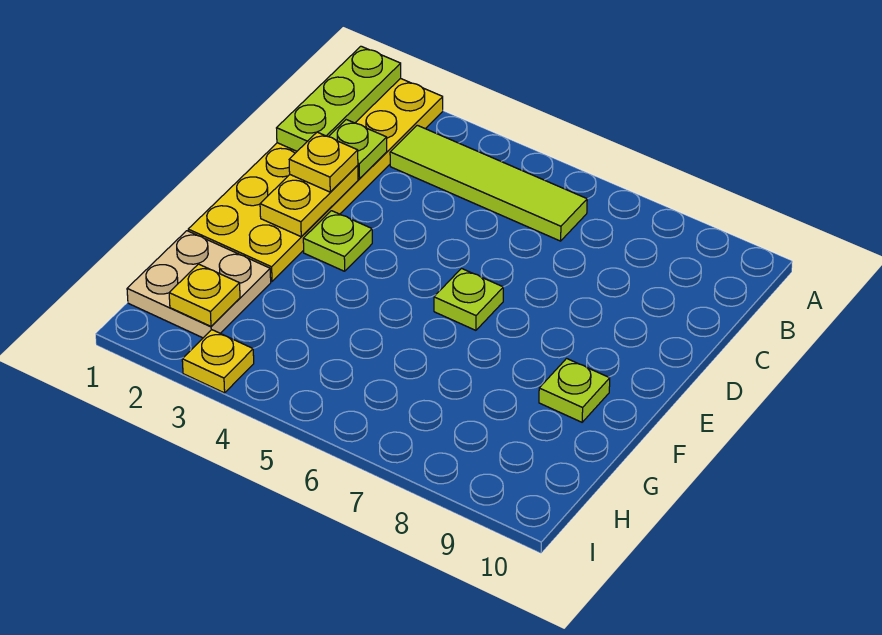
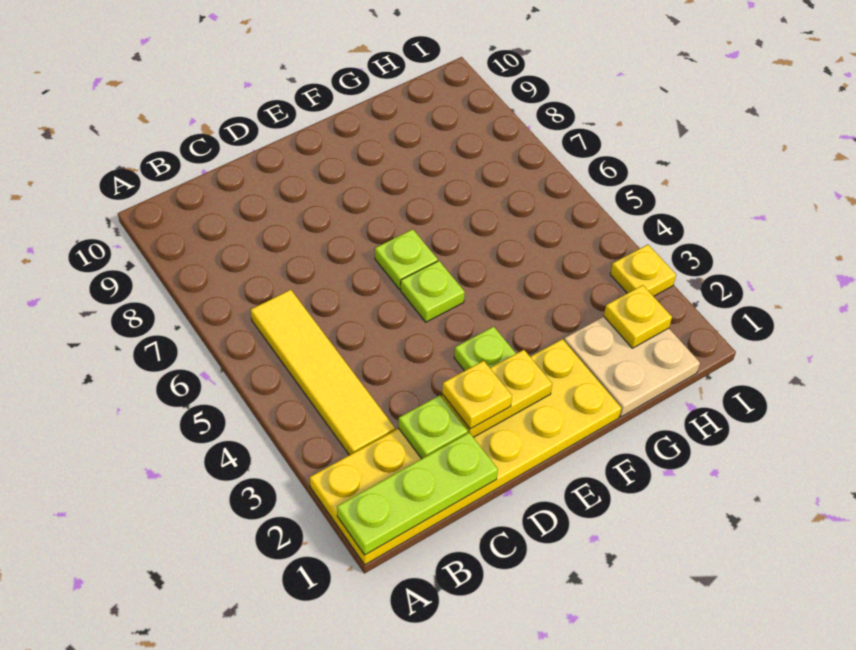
lime tile B3:B6 level 1 -> yellow tile B3:B6 level 1
lime plate F9 level 1 -> lime plate E5 level 1

